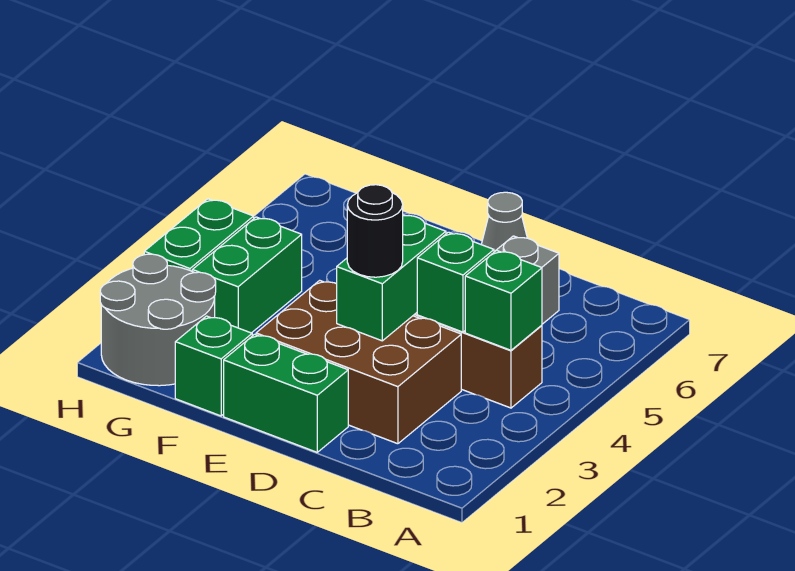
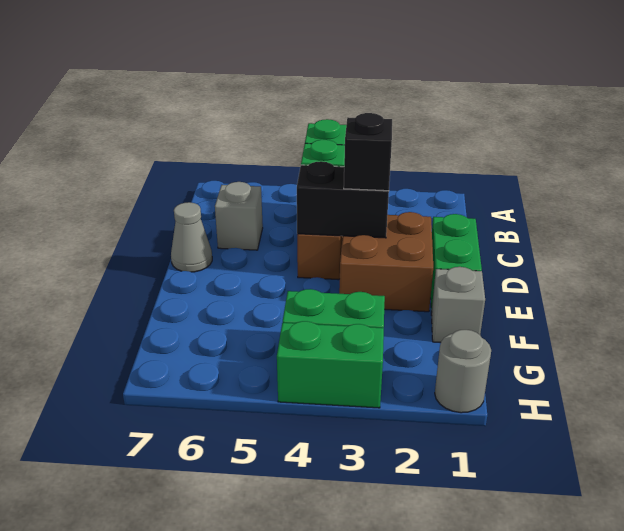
brown brick C2:E3 level 1 -> brown brick D2:E3 level 1
green brick D3:D4 level 2 -> black brick D3:D4 level 2
black round brick D3 level 3 -> black brick D3 level 3
green brick F1 level 1 -> grey brick F1 level 1
grey round brick G1:H2 level 1 -> grey round brick H1 level 1

